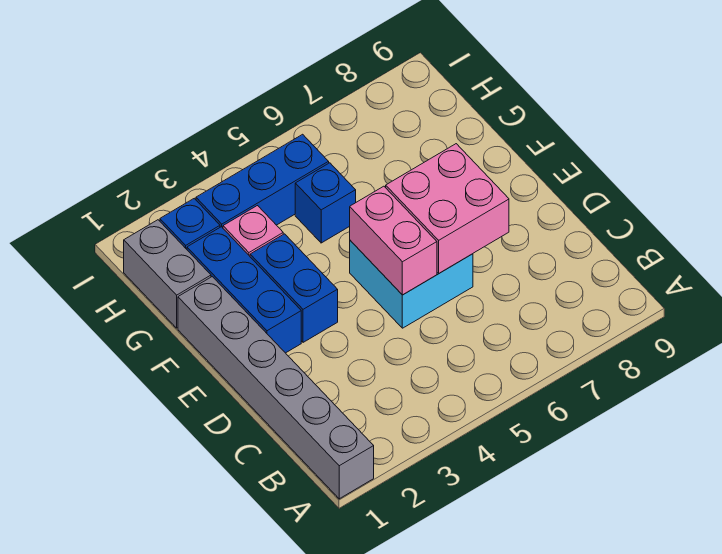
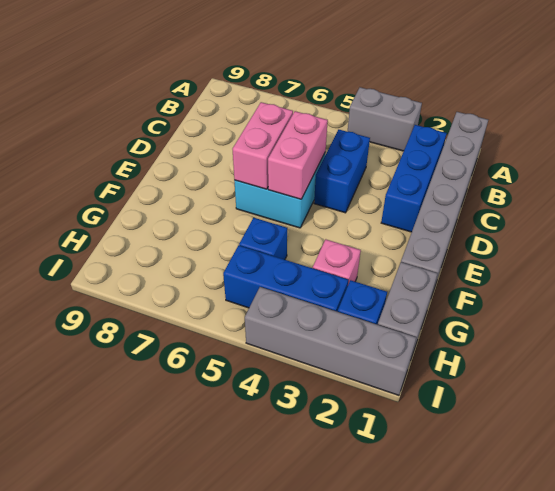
none -> grey brick A3:A4 level 1
pink brick D6:E7 level 2 -> pink brick D6:E6 level 2
blue brick E2:G2 level 1 -> blue brick B2:D2 level 1
blue brick E3:F3 level 1 -> blue brick C4:D4 level 1
none -> grey brick I1:I4 level 1

